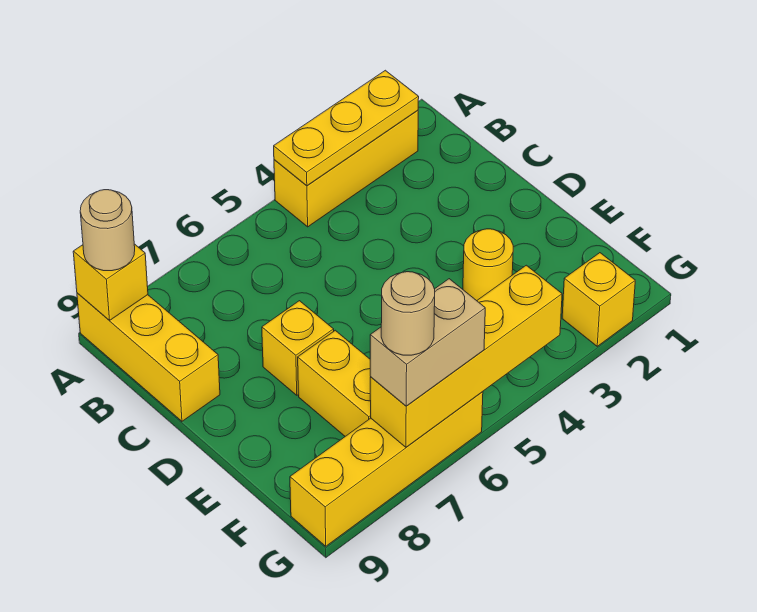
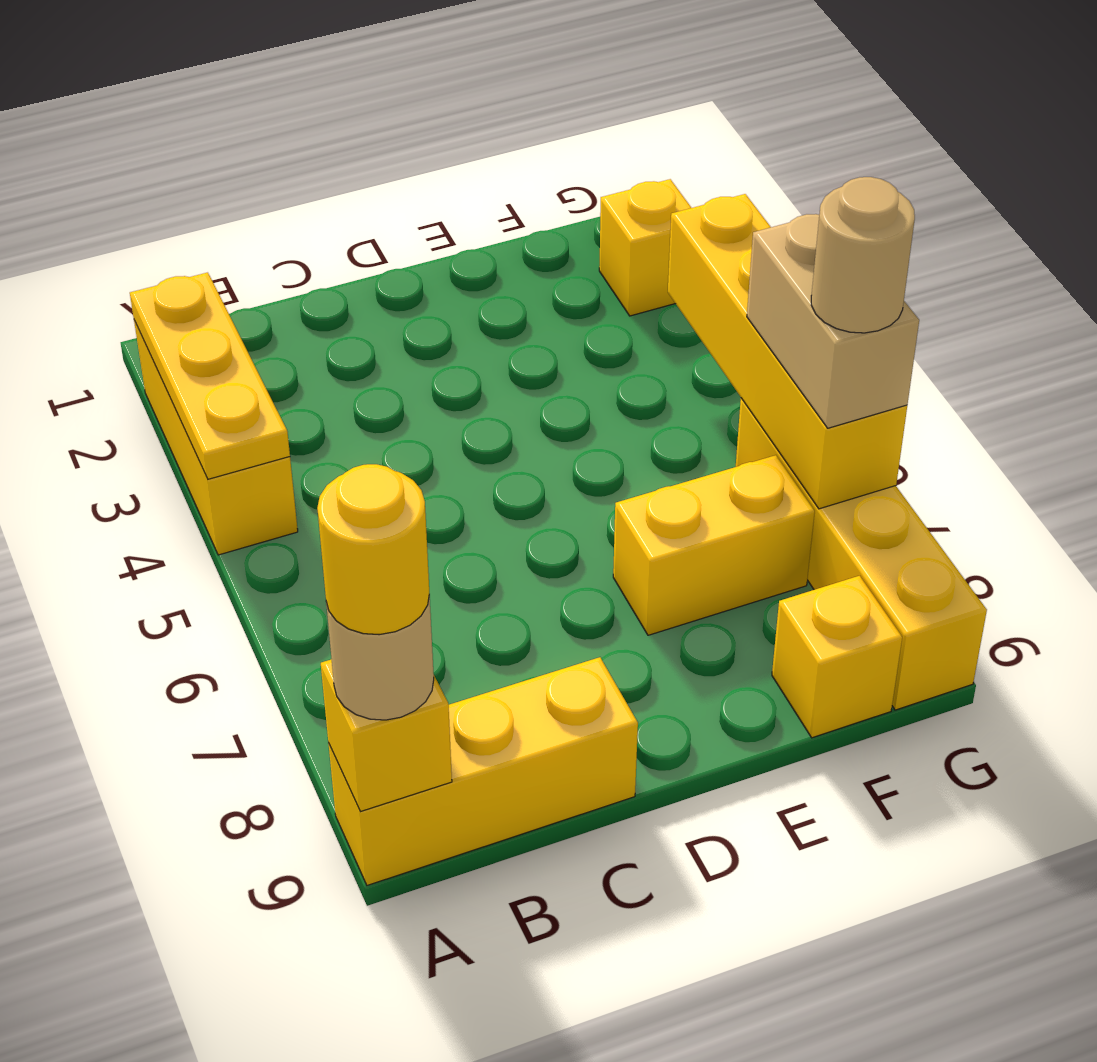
yellow brick D7 level 1 -> yellow brick F9 level 1
yellow round brick E3 level 1 -> yellow round brick A9 level 4

